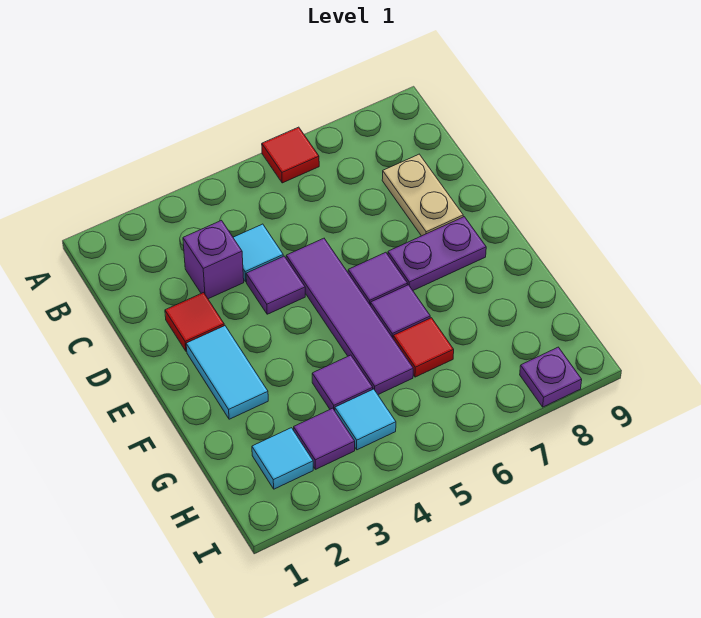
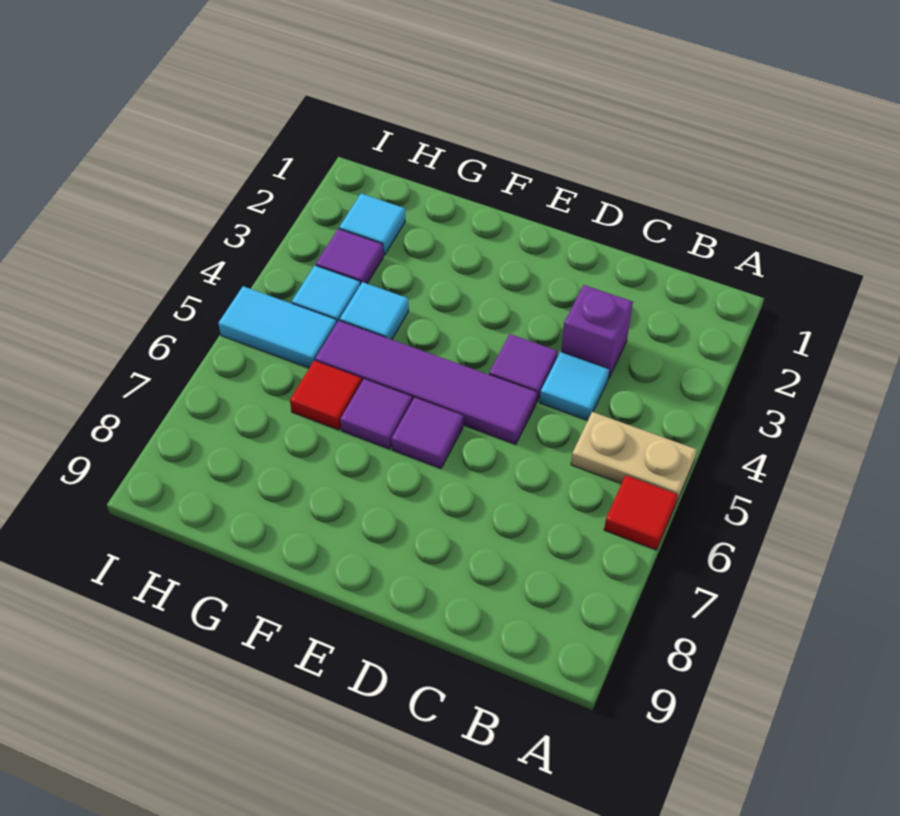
tan plate C8:D8 level 1 -> tan plate A5:B5 level 1
red tile D2 level 1 -> none
cyan tile E2:F2 level 1 -> cyan tile H5:I5 level 1
purple plate E7:E8 level 1 -> none
purple tile G4 level 1 -> cyan tile G4 level 1
purple plate I8 level 1 -> none

